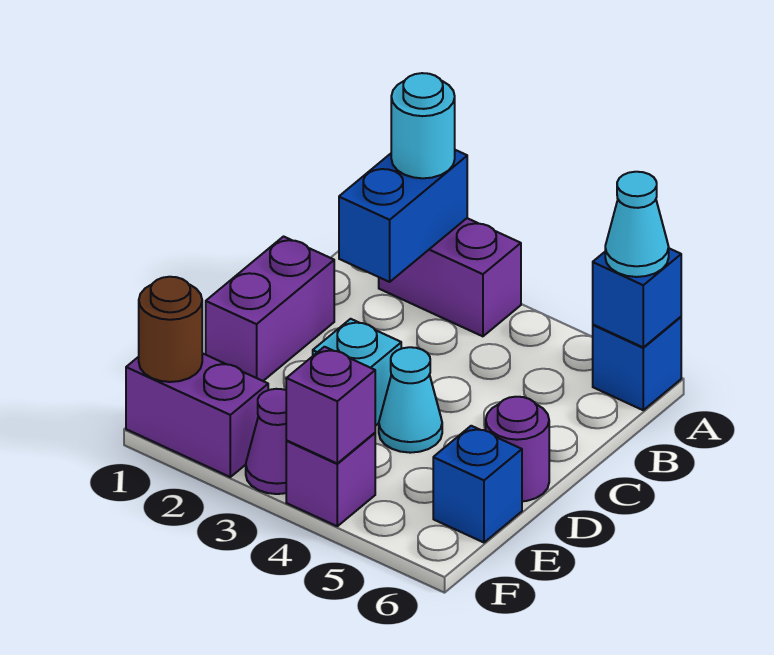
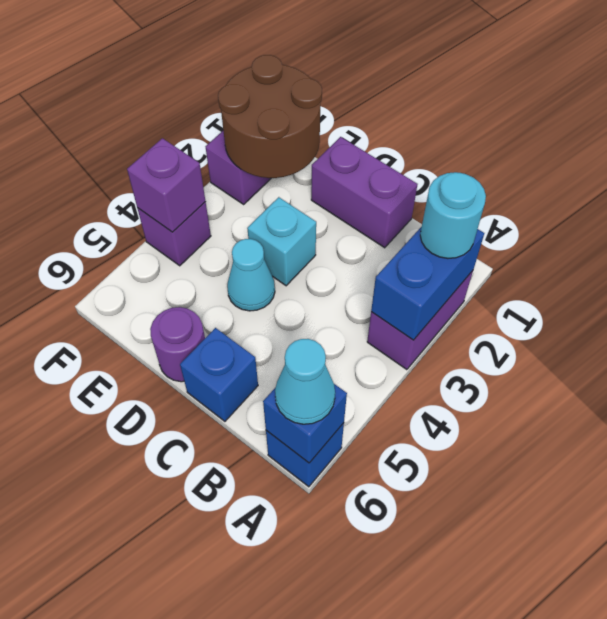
blue brick A2:B2 level 2 -> blue brick A2:A3 level 2
blue brick E6 level 1 -> blue brick C6 level 1
brown round brick F1 level 2 -> brown round brick E1:F2 level 2
purple cone F3 level 1 -> none

